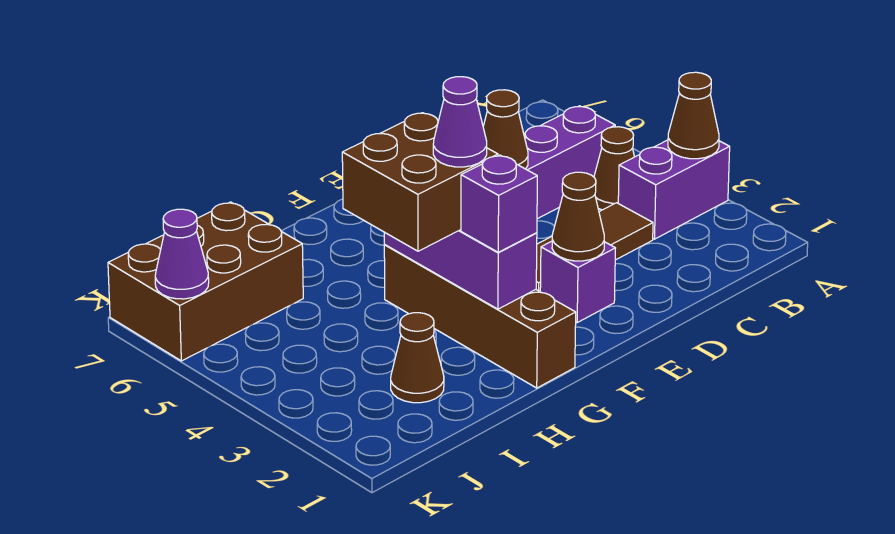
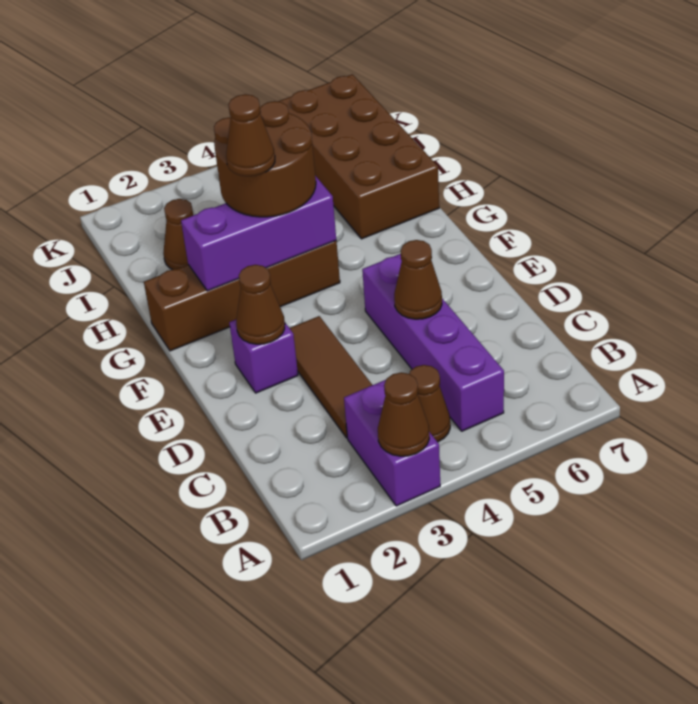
purple brick G2 level 3 -> none
brown brick G3:H4 level 3 -> brown round brick G3:H4 level 3
purple cone G3 level 4 -> brown cone G3 level 4
brown brick I6:K7 level 1 -> brown brick H6:K7 level 1
purple cone K6 level 2 -> none

